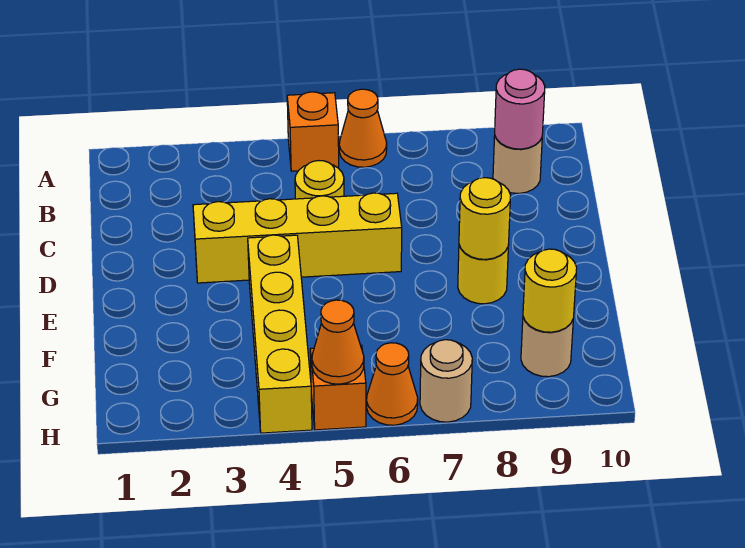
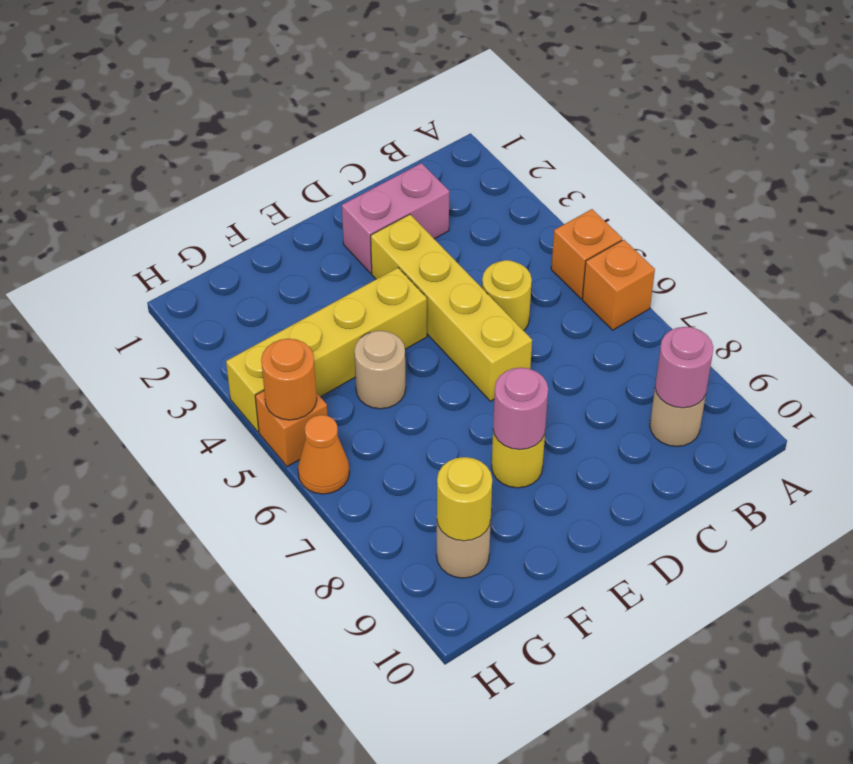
orange cone A6 level 1 -> orange brick A6 level 1
none -> pink brick C2:D2 level 1
yellow round brick E8 level 2 -> pink round brick E8 level 2
orange cone H5 level 2 -> orange round brick H5 level 2
tan round brick H7 level 1 -> tan round brick F5 level 1

